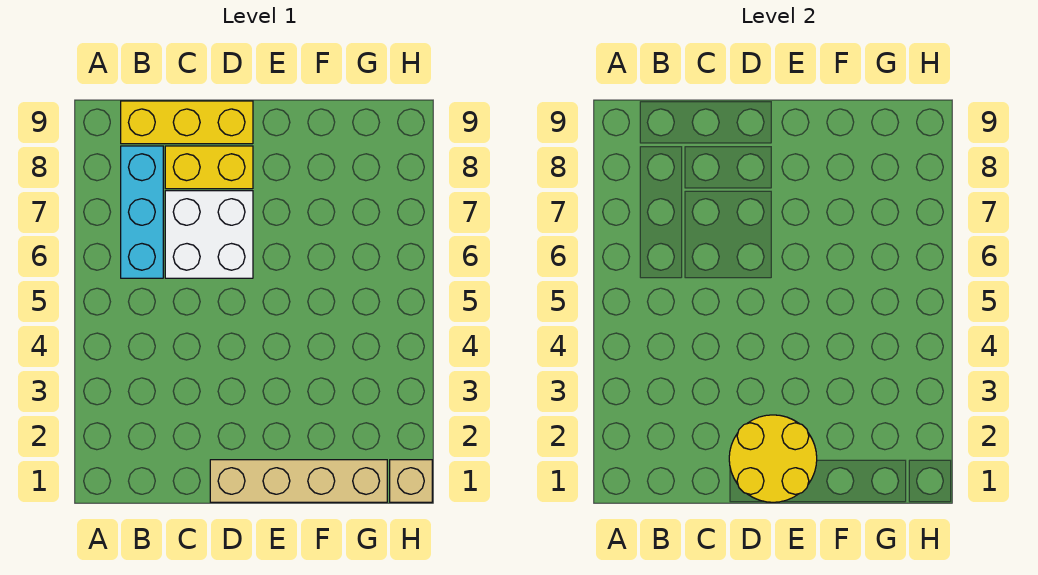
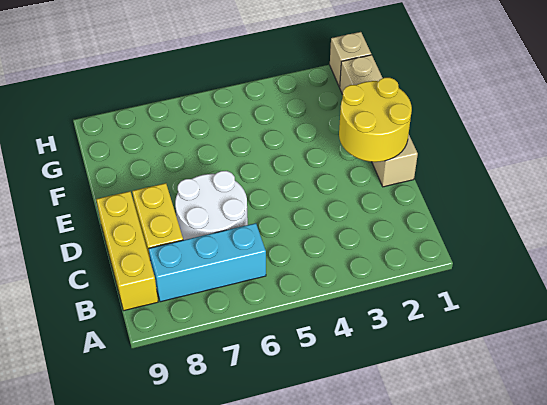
white brick C6:D7 level 1 -> white round brick C6:D7 level 1

